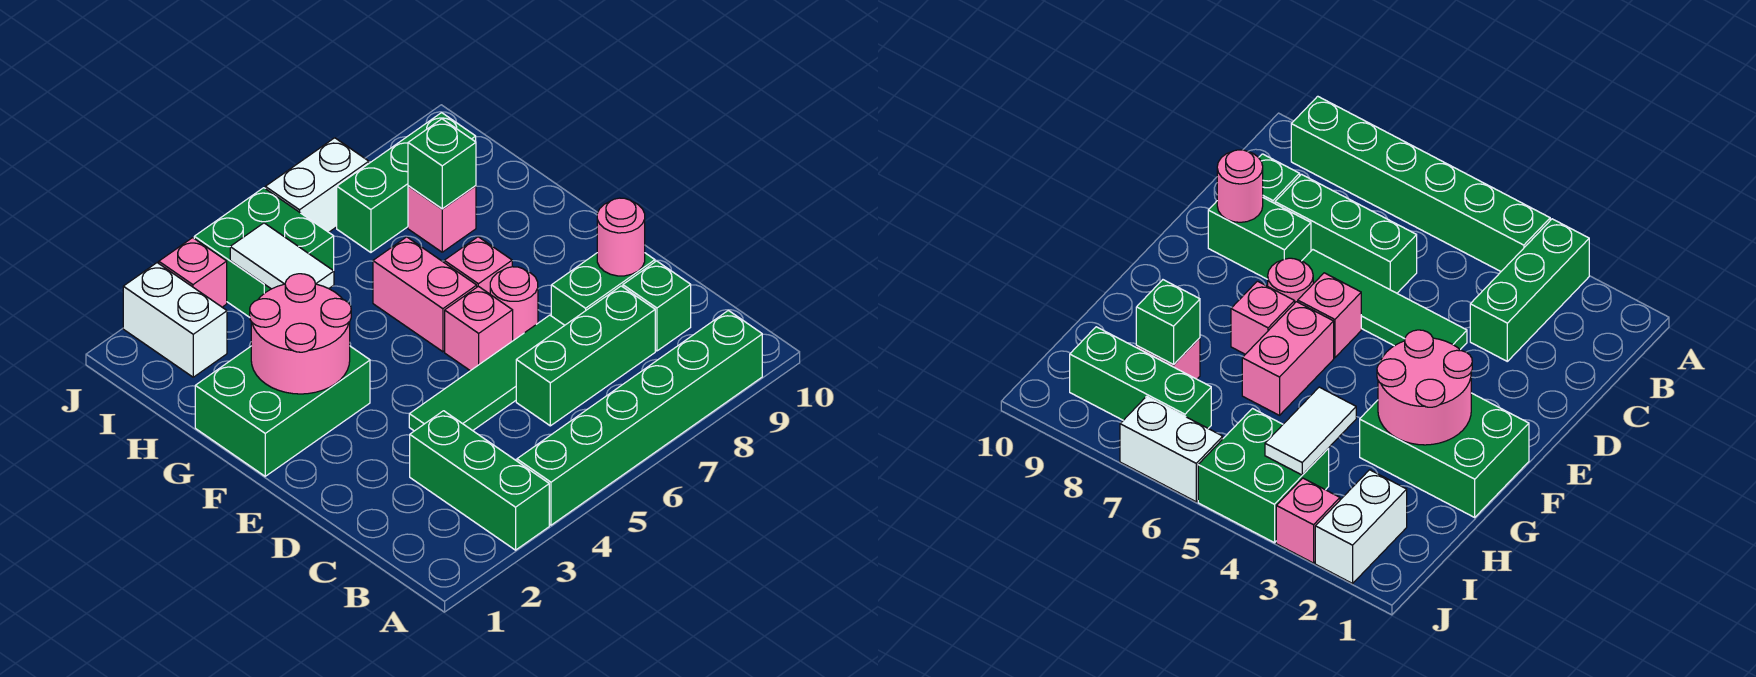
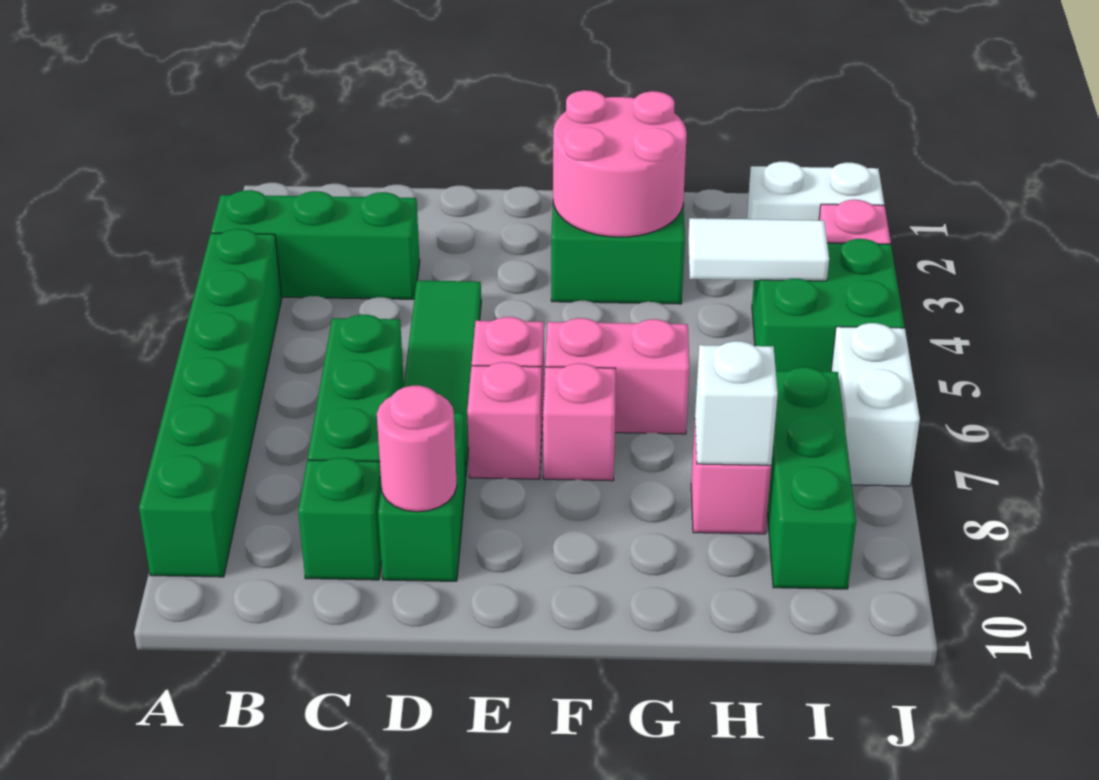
pink round brick E7 level 1 -> pink brick E7 level 1
green brick H8 level 2 -> white brick H8 level 2

